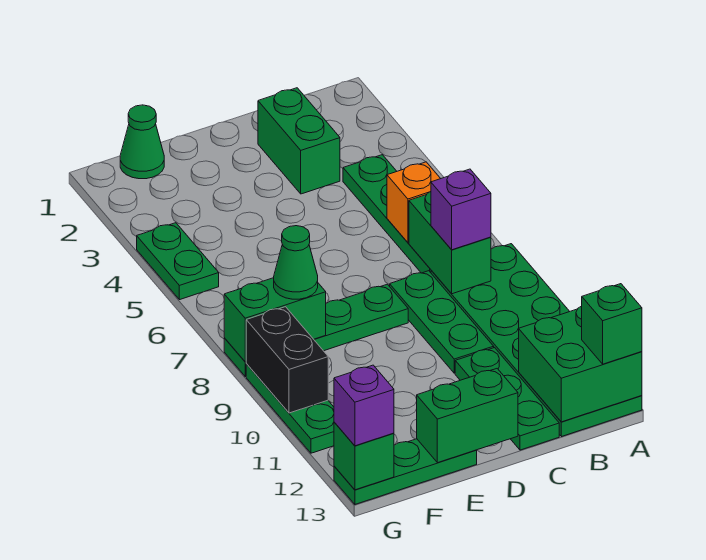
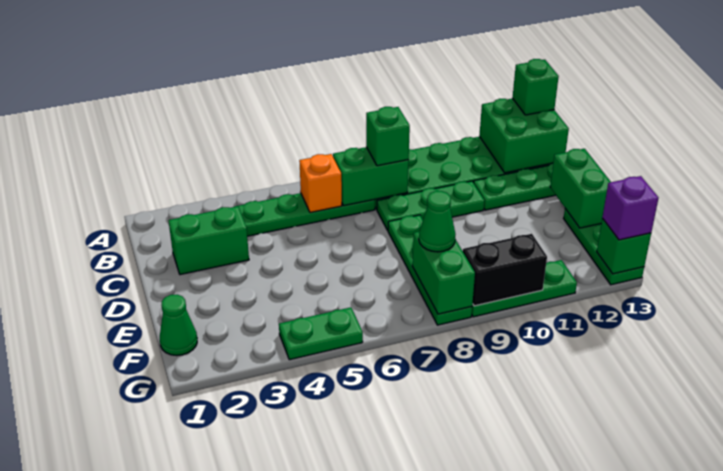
purple brick B8 level 3 -> green brick B8 level 3

